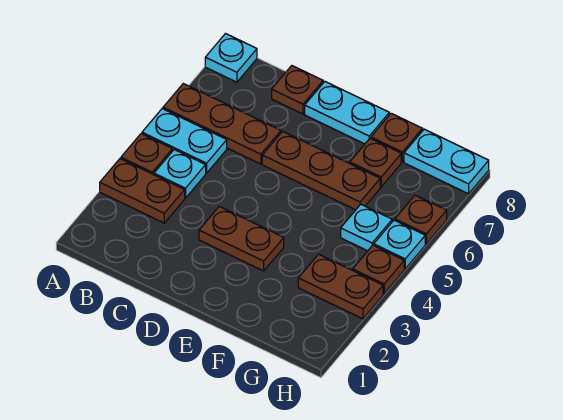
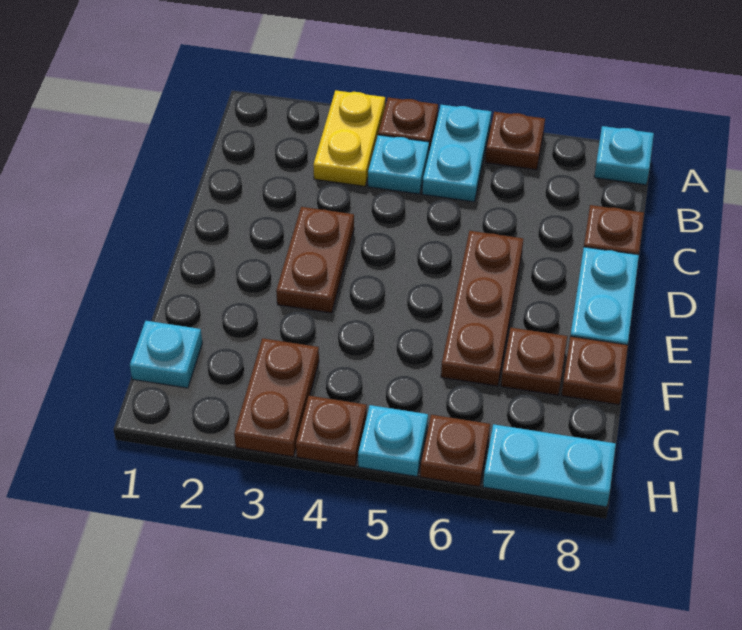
brown plate A3:B3 level 1 -> yellow plate A3:B3 level 1
brown plate A6:C6 level 1 -> brown plate A6 level 1
cyan plate G5 level 1 -> cyan plate G1 level 1
cyan plate G8:H8 level 1 -> cyan plate H7:H8 level 1

